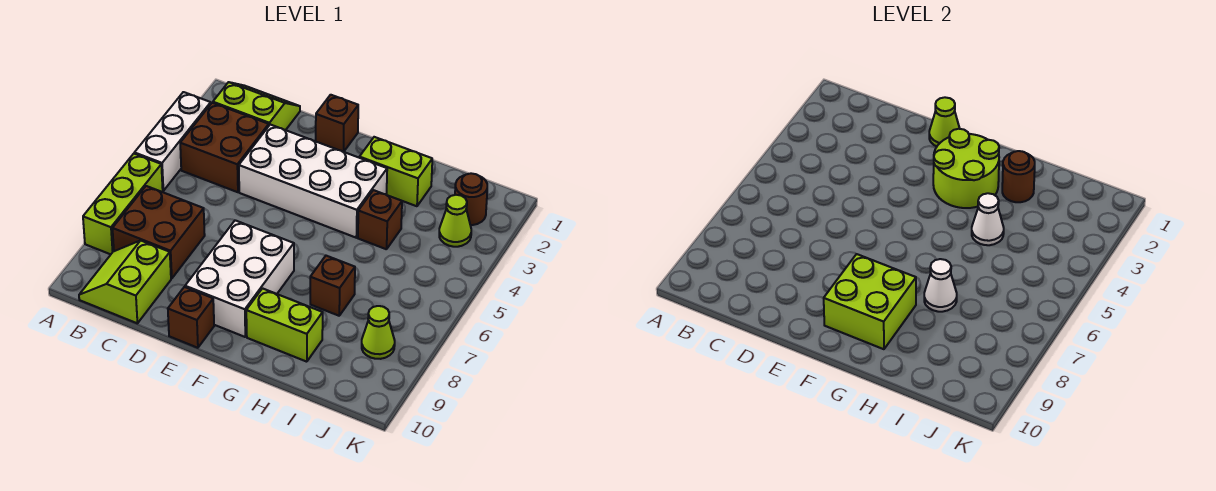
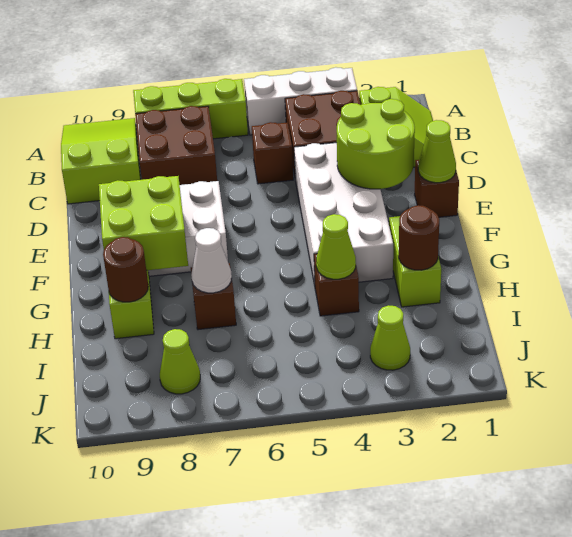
lime slope B9:C10 level 1 top C -> lime slope A9:C10 level 1 top C
brown brick E10 level 1 -> brown brick C5 level 1
lime round brick F2:G3 level 2 -> lime round brick D2:E3 level 2
white cone H4 level 2 -> lime cone H4 level 2
brown round brick J2 level 1 -> brown round brick H9 level 2

